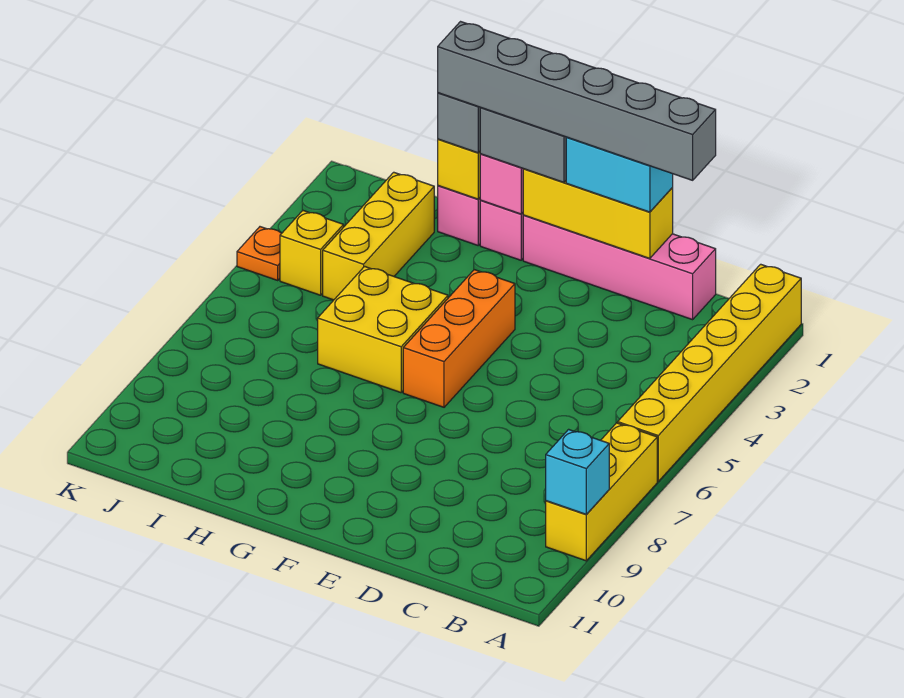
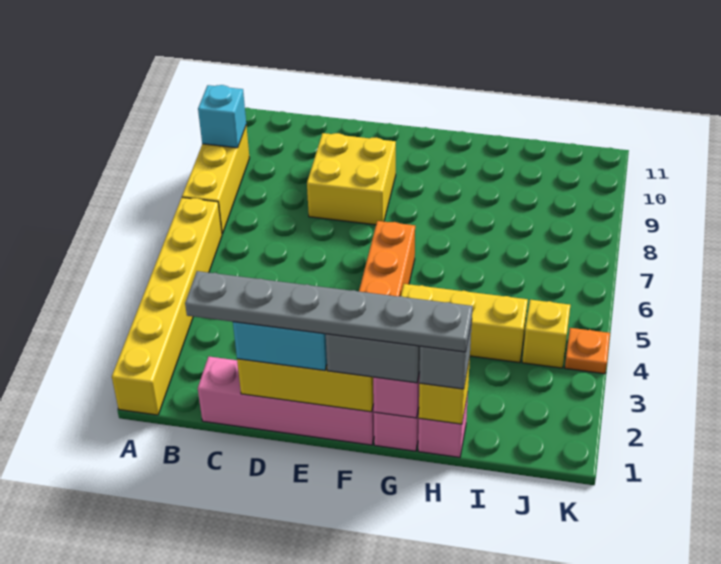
grey brick C1:H1 level 4 -> grey plate C1:H1 level 4
yellow brick G5:H6 level 1 -> yellow brick D8:E9 level 1
yellow brick I2:I4 level 1 -> yellow brick G4:I4 level 1

